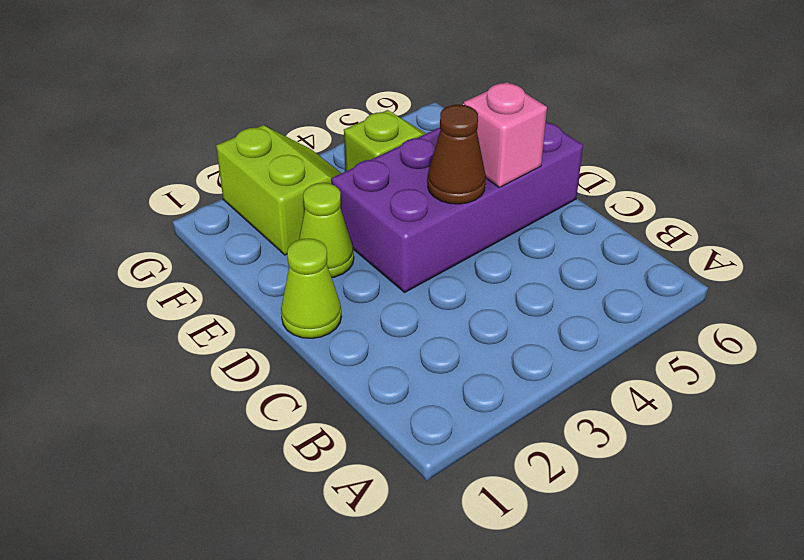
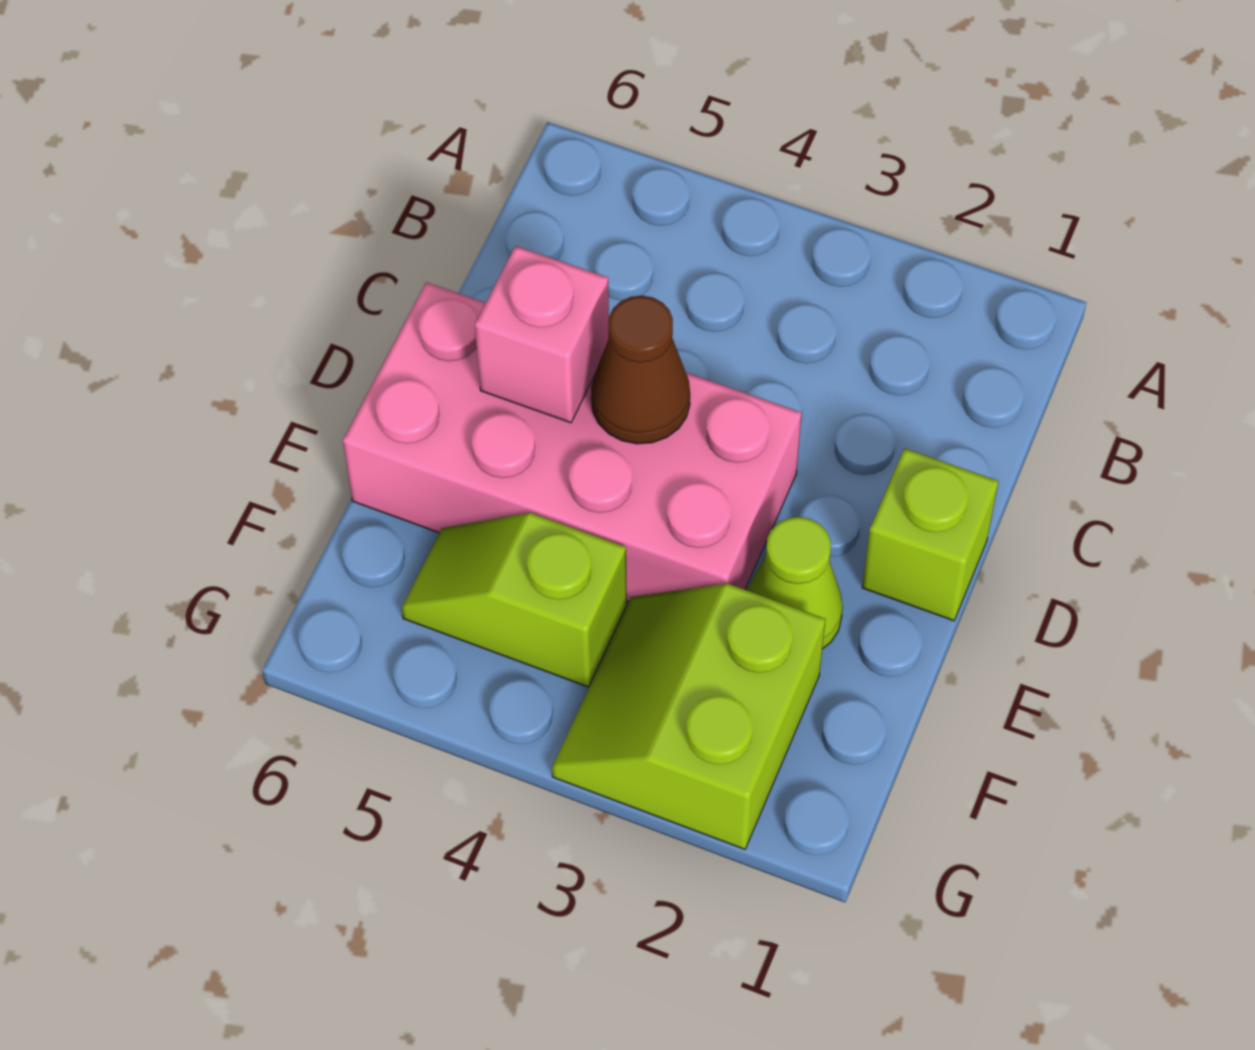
lime cone D1 level 1 -> lime brick D1 level 1
purple brick D3:E6 level 1 -> pink brick D3:E6 level 1

